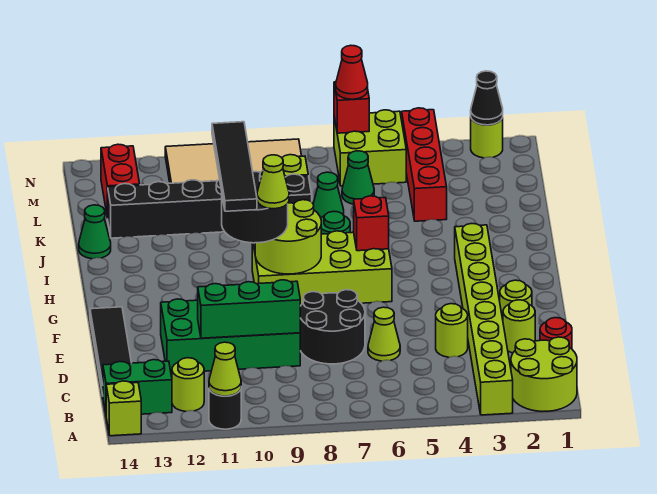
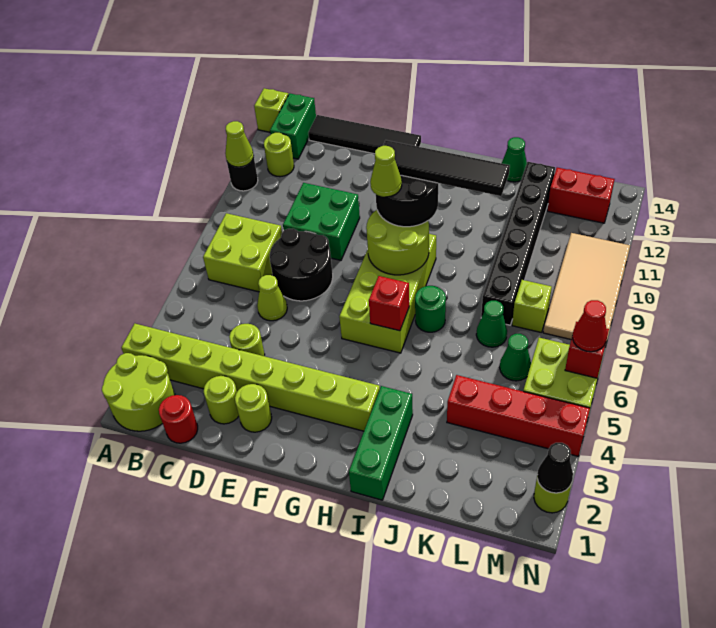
none -> lime brick B7:C8 level 1
green brick D9:E12 level 1 -> green brick D9:E10 level 1
green brick D9:D11 level 2 -> green brick I1:I3 level 1

